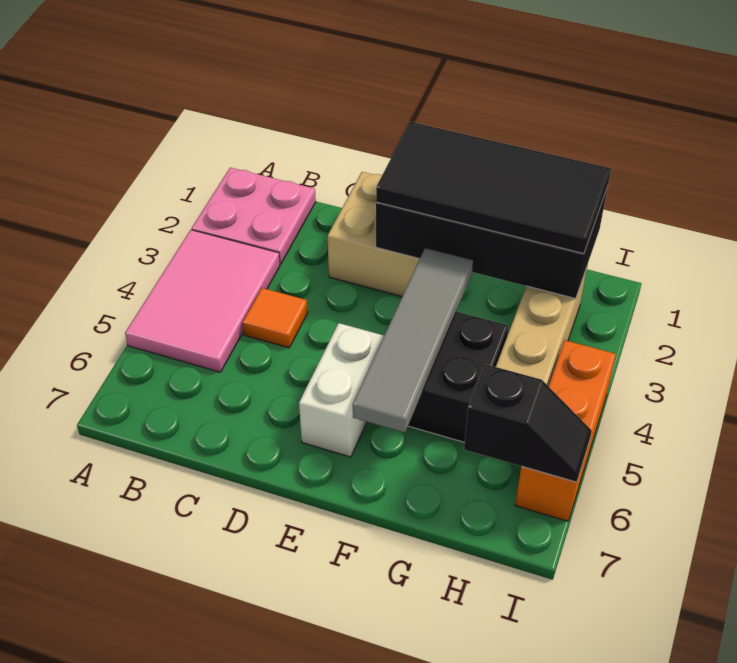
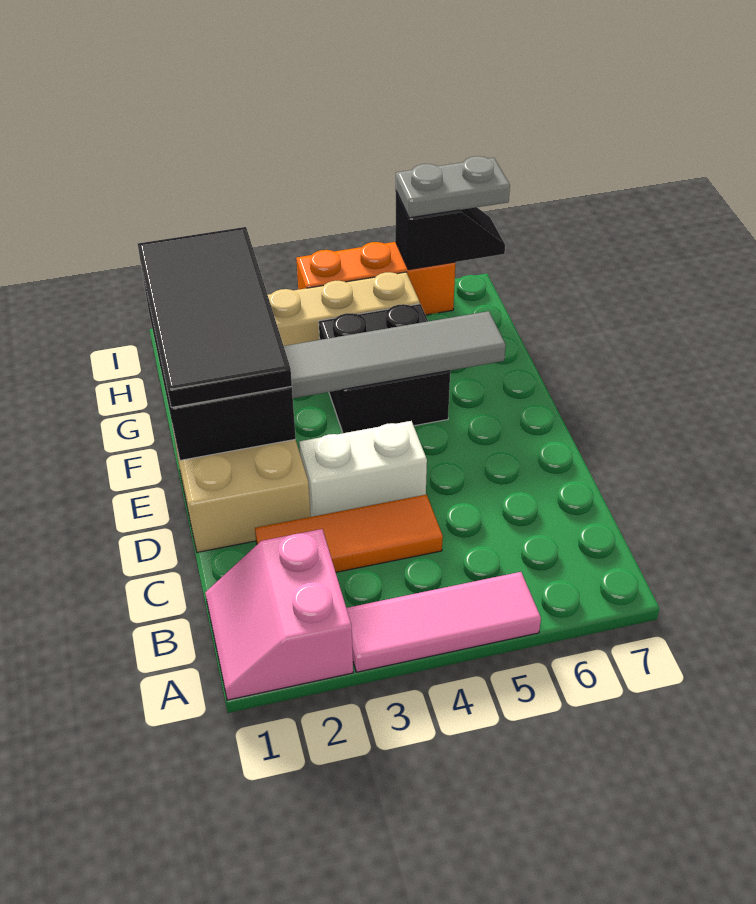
pink plate A1:B2 level 1 -> pink slope A1:B2 level 1 top 2
pink tile A3:B5 level 1 -> pink tile A3:A5 level 1
orange tile C4 level 1 -> orange tile C2:C4 level 1
white brick E5:E6 level 1 -> white brick D3:D4 level 1
black slope H6:I6 level 2 top H -> black slope I6:I7 level 2 top 6
none -> grey plate I6:I7 level 3

